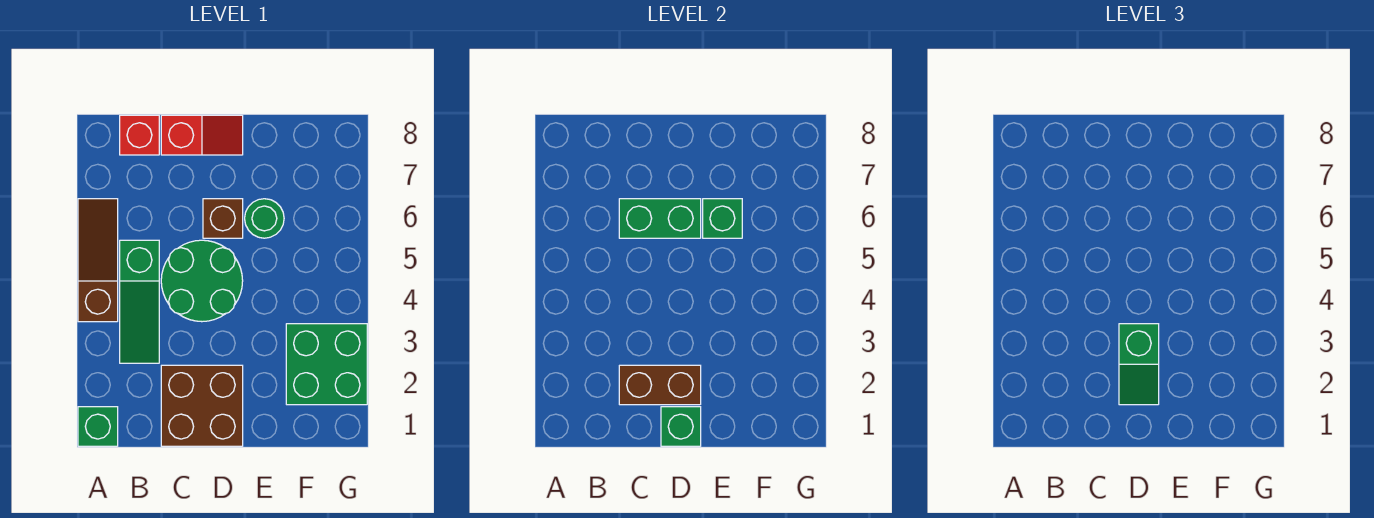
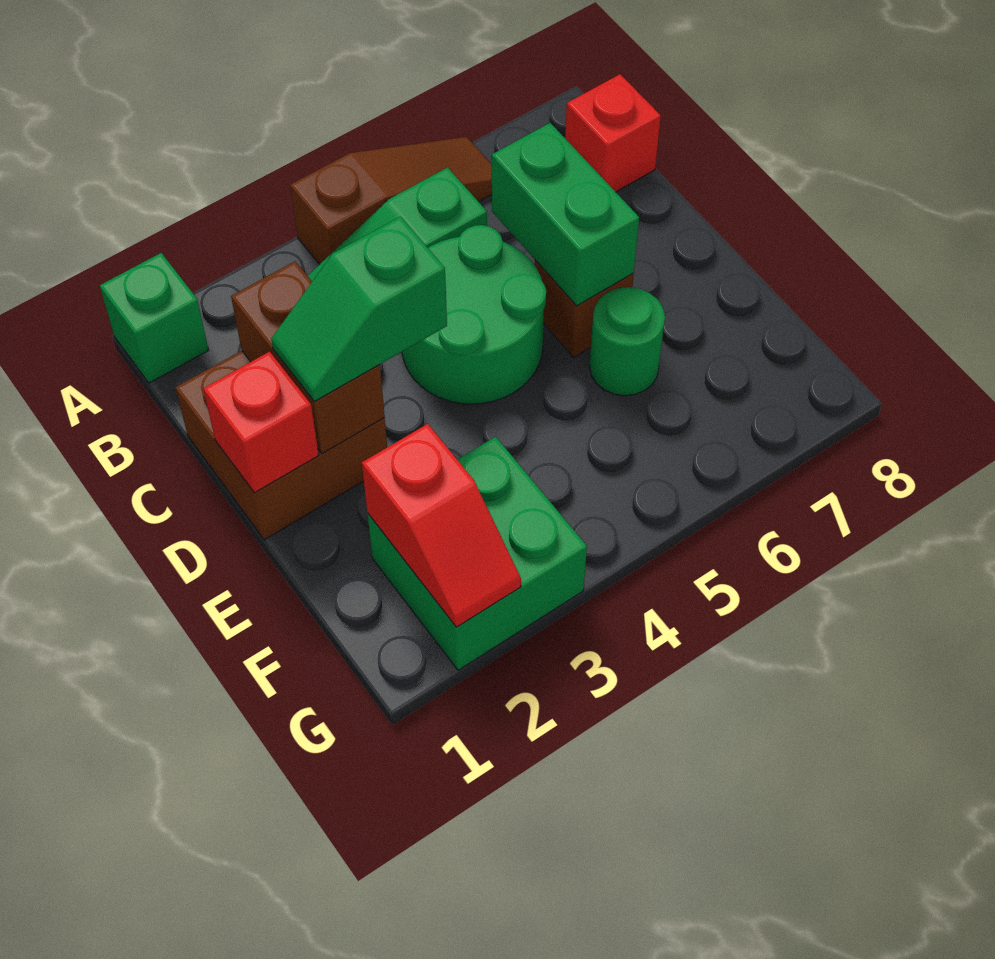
red slope C8:D8 level 1 top C -> red slope F2:G2 level 2 top F
green brick D1 level 2 -> red brick D1 level 2
green brick E6 level 2 -> none

